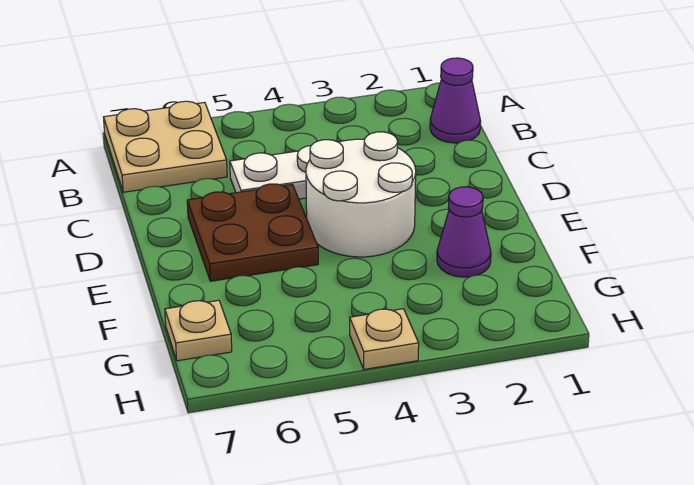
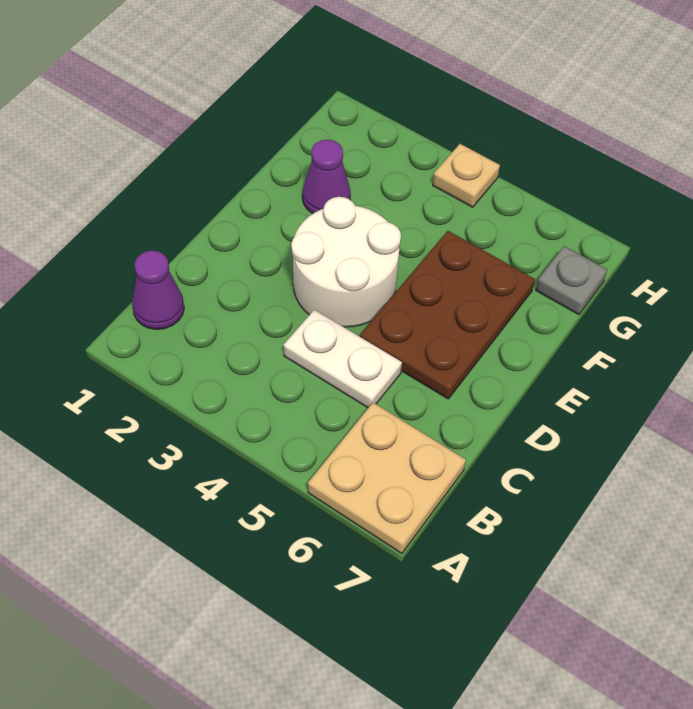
brown plate D5:E6 level 1 -> brown plate D5:F6 level 1
tan plate G7 level 1 -> grey plate G7 level 1

